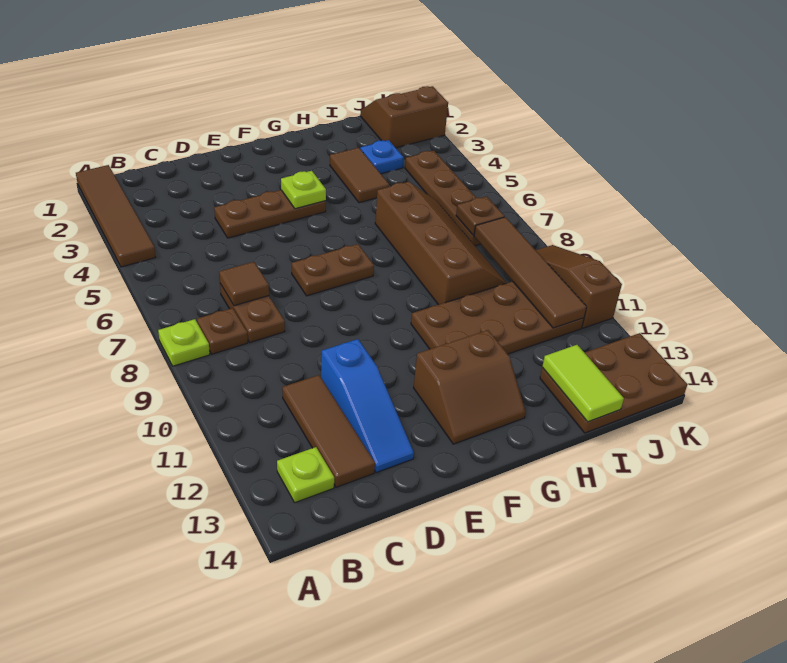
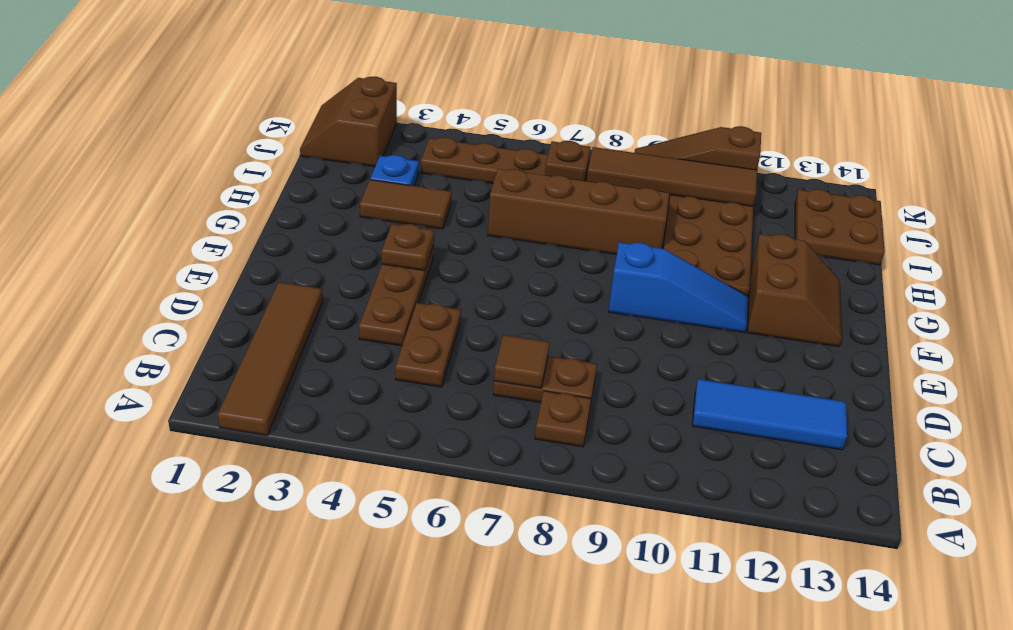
brown tile A1:A4 level 1 -> brown tile A2:D2 level 1
lime plate A8 level 1 -> none
lime plate B13 level 1 -> none
brown tile C11:C13 level 1 -> blue tile C11:C13 level 1
blue slope D11:D13 level 1 top 11 -> blue slope F9:F11 level 1 top 9
brown plate E7:F7 level 1 -> brown plate C5:D5 level 1
lime plate F4 level 2 -> brown plate F4 level 2
brown plate I13:K14 level 1 -> brown plate I13:J14 level 1
lime tile I13:I14 level 2 -> none

